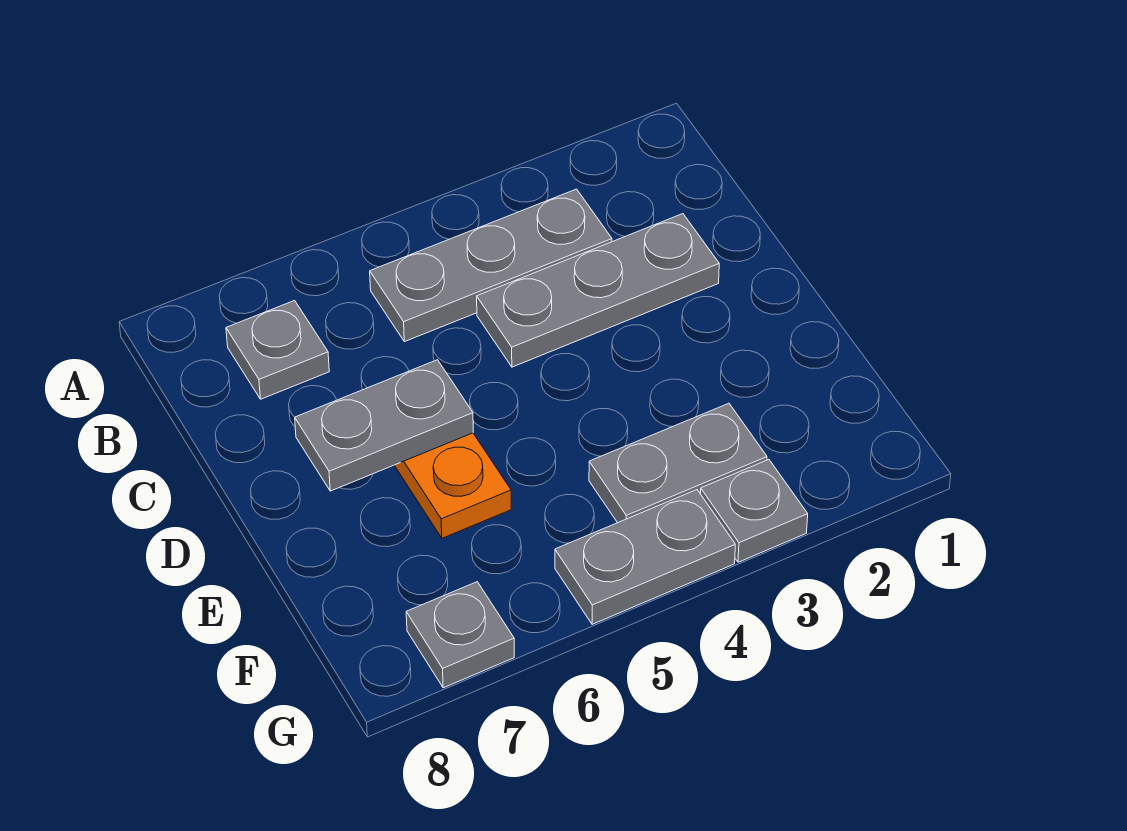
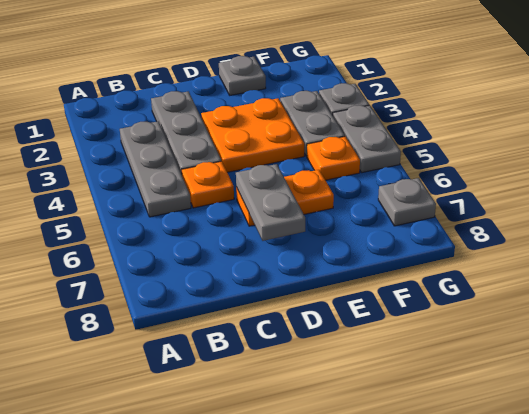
grey plate B7 level 1 -> grey plate E1 level 1
none -> orange plate C5 level 1
none -> orange plate D3:E4 level 1
none -> orange plate F5 level 1

